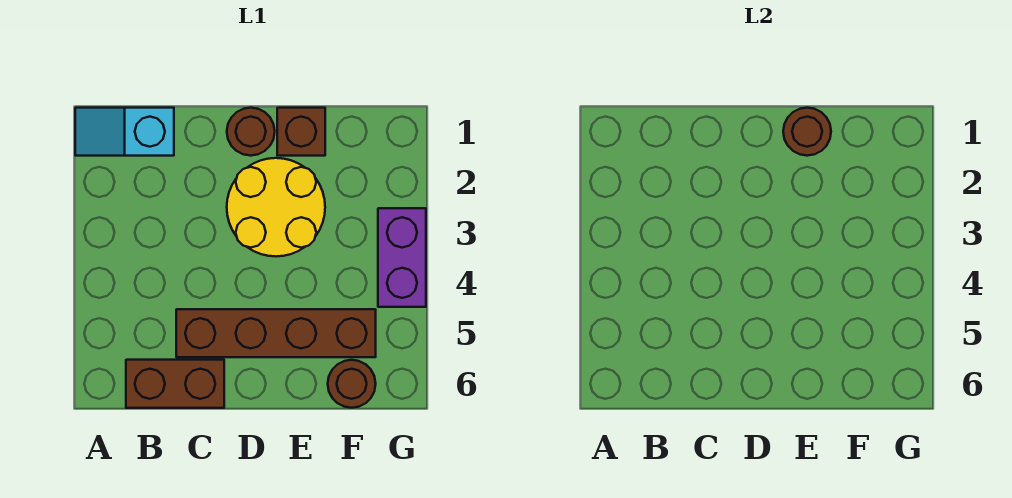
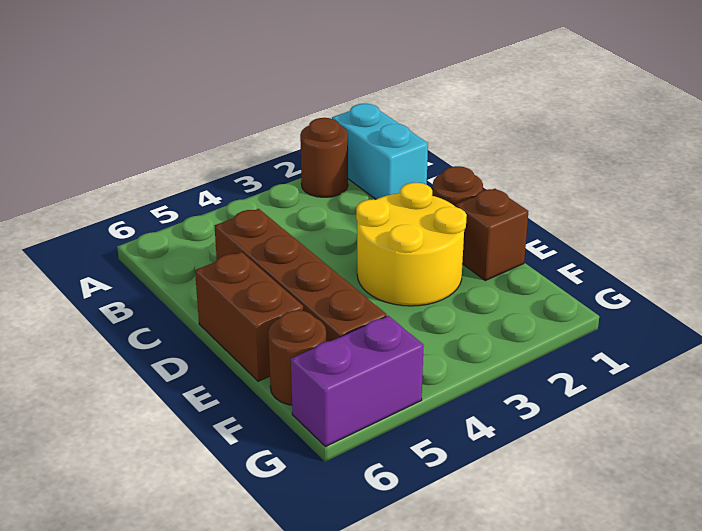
cyan slope A1:B1 level 1 top B -> cyan brick A1:B1 level 1
brown brick B6:C6 level 1 -> brown brick D6:E6 level 1
brown round brick E1 level 2 -> brown round brick A2 level 1
purple brick G3:G4 level 1 -> purple brick G5:G6 level 1

